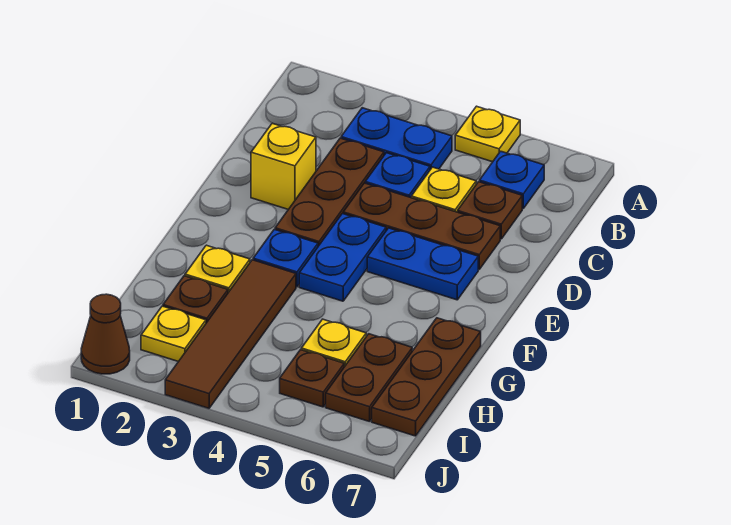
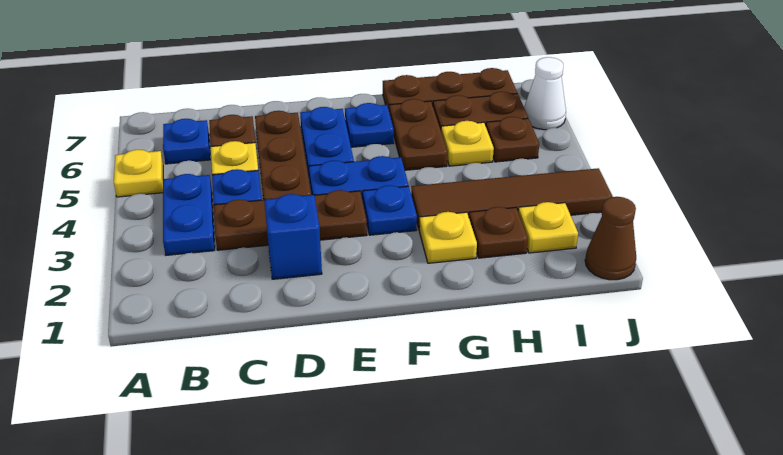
yellow brick D2 level 1 -> blue brick D2 level 1
none -> blue plate F6 level 1
none -> brown plate G5:G6 level 1
none -> white cone J6 level 1

